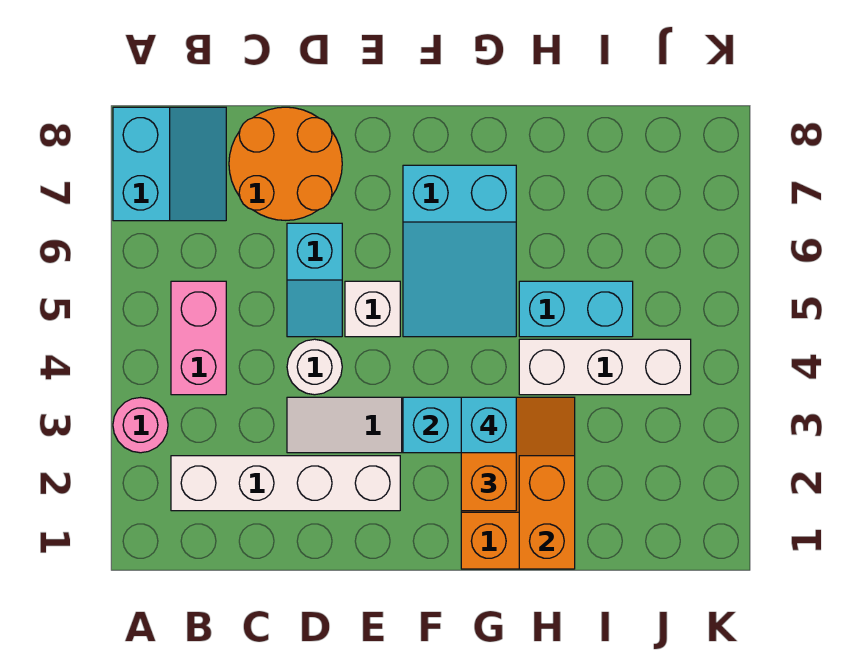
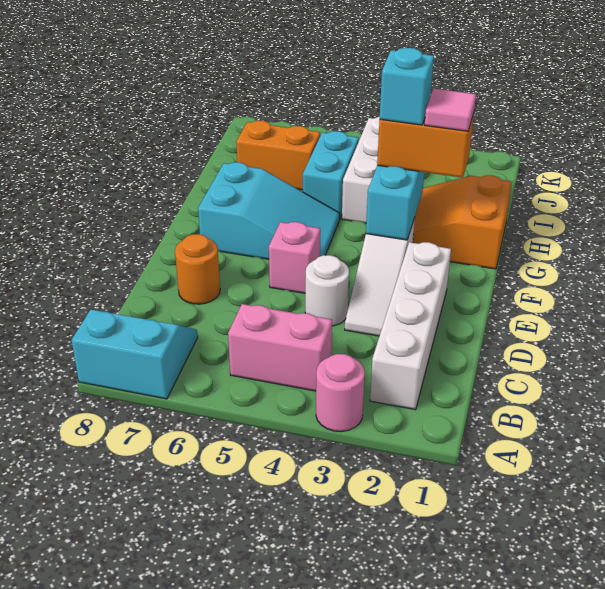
orange round brick C7:D8 level 1 -> orange round brick D7 level 1
cyan slope D5:D6 level 1 top 6 -> none
white brick E5 level 1 -> pink brick E5 level 1
none -> pink tile G2 level 4
orange brick H1:H2 level 2 -> orange brick I6:I7 level 1

